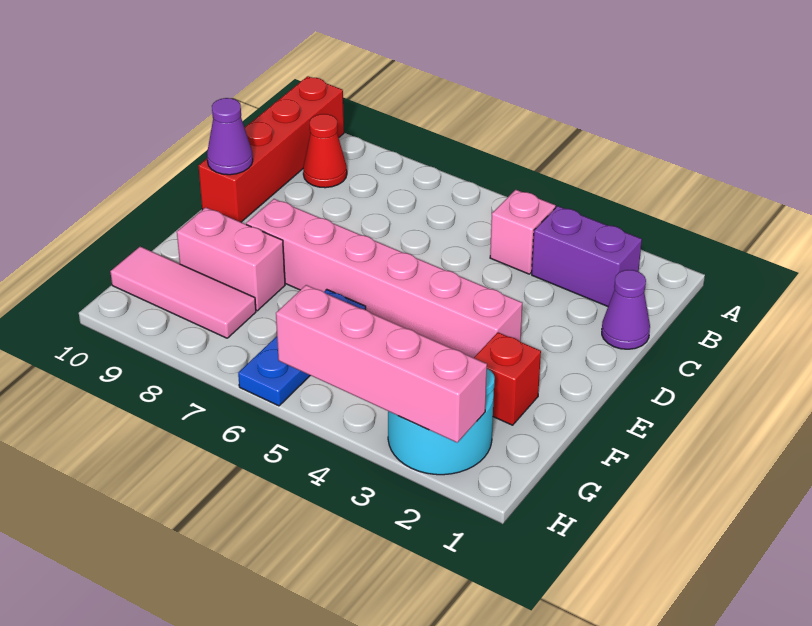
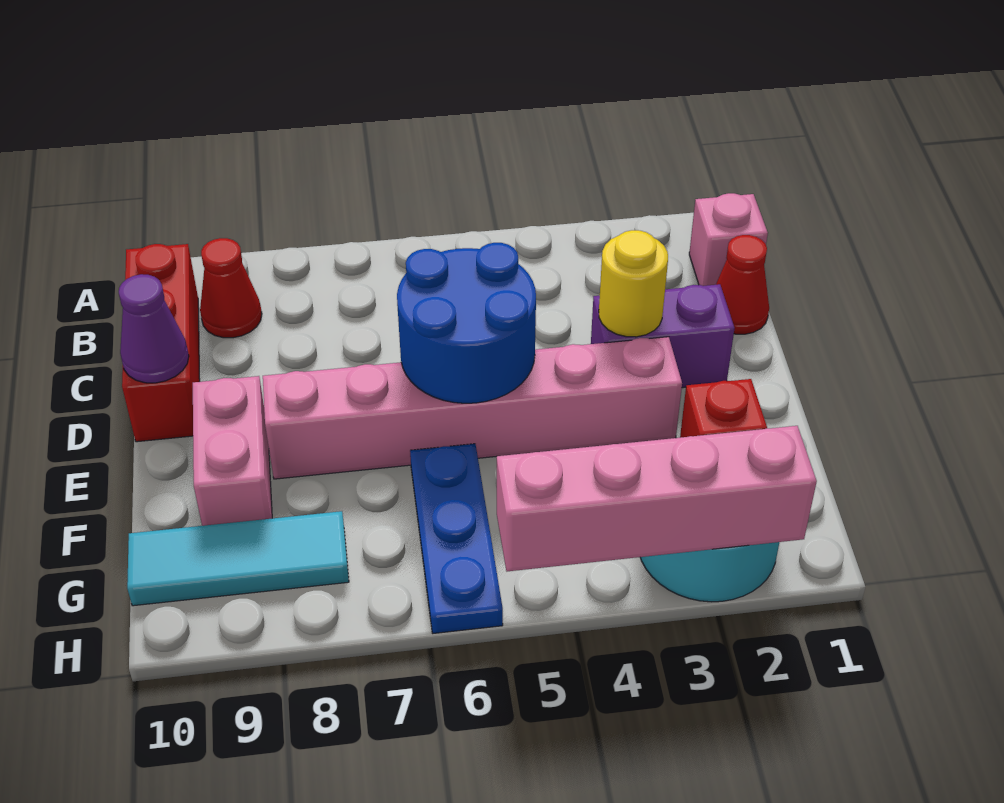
red brick A10:D10 level 1 -> red brick B10:D10 level 1
purple brick B2:B3 level 1 -> purple brick D2:D3 level 1
pink brick B4 level 1 -> pink brick B1 level 1
purple cone C1 level 1 -> red cone C1 level 1
none -> yellow round brick D3 level 2
none -> blue round brick D5:E6 level 2
pink brick F8:F9 level 1 -> pink brick E9:F9 level 1
pink tile G8:G10 level 1 -> cyan tile G8:G10 level 1

